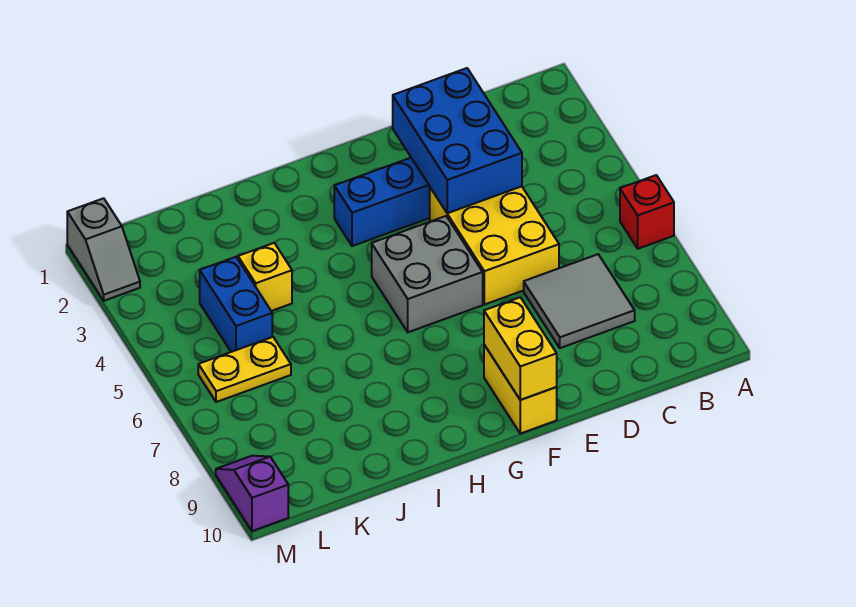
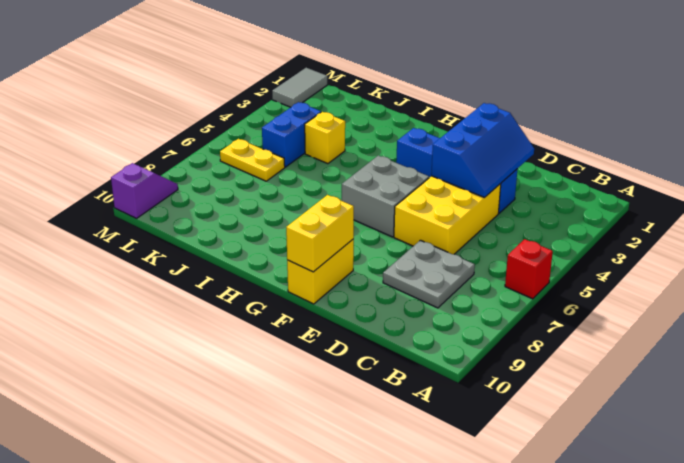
grey tile C7:D8 level 1 -> grey plate C7:D8 level 1
blue brick D2:E4 level 2 -> blue slope D2:E4 level 2 top E
grey slope M1:M2 level 1 top 1 -> grey tile M1:M2 level 1

